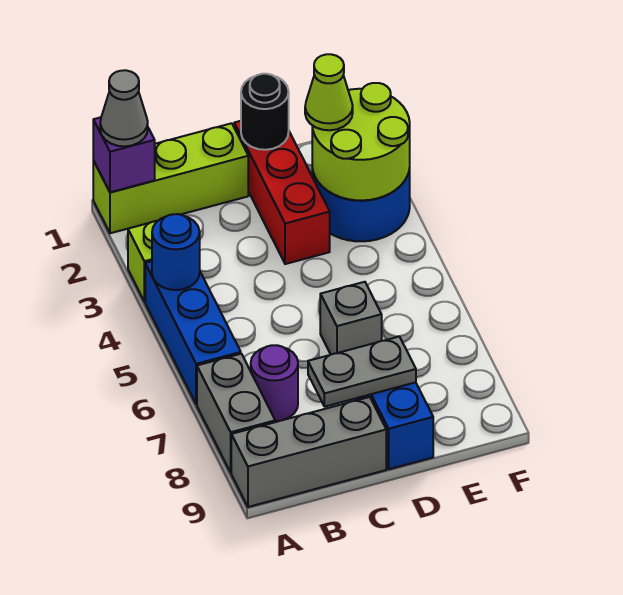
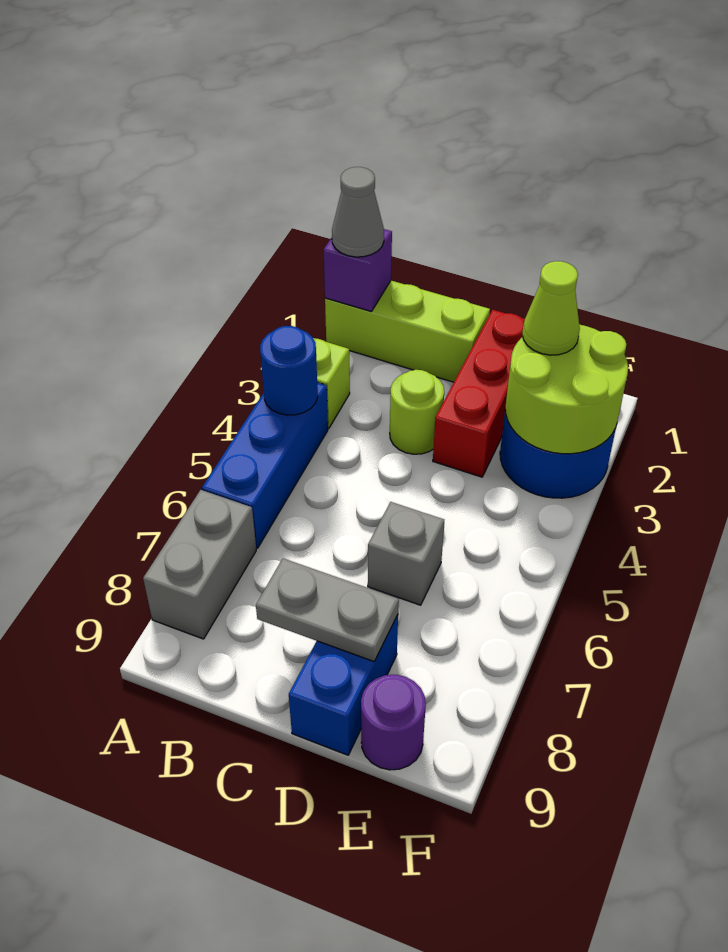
grey brick A9:C9 level 1 -> none
purple round brick B7 level 1 -> purple round brick E9 level 1
none -> lime round brick C3 level 1
black round brick D1 level 2 -> none

